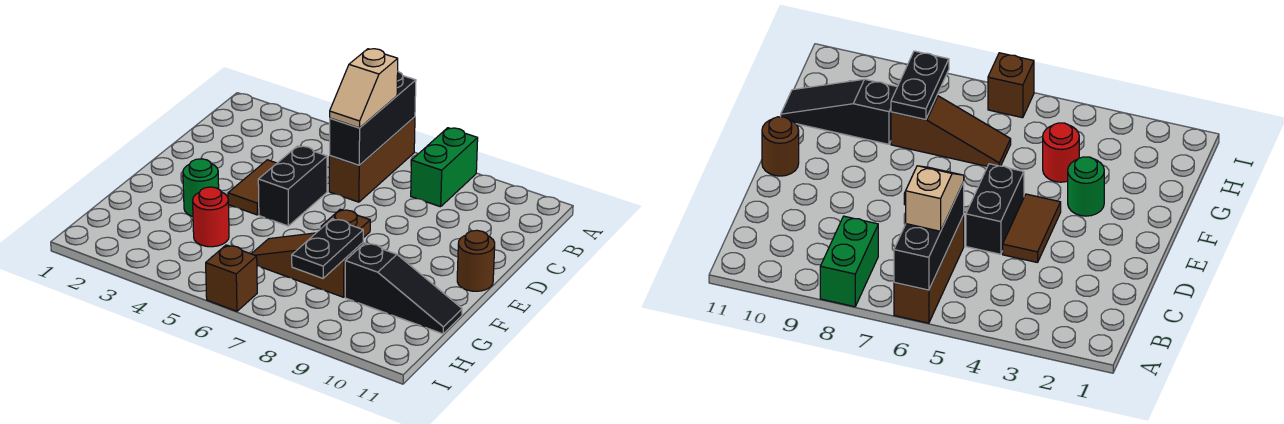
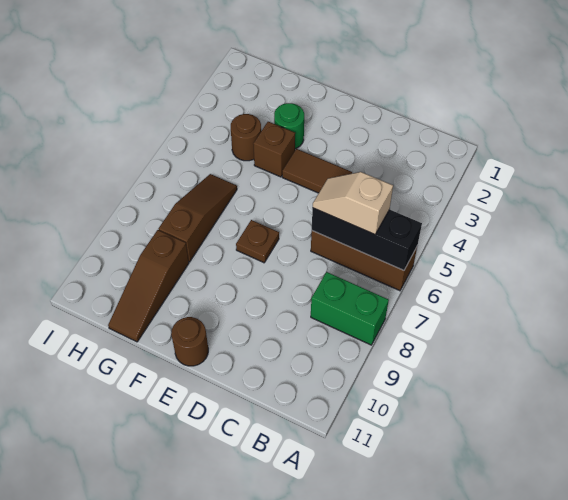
black brick D5:E5 level 1 -> none
red round brick G4 level 1 -> brown round brick G4 level 1
black plate G8:H8 level 2 -> none
black slope G9:G11 level 1 top 9 -> brown slope G9:G11 level 1 top 9
brown brick I6 level 1 -> brown brick F4 level 1

